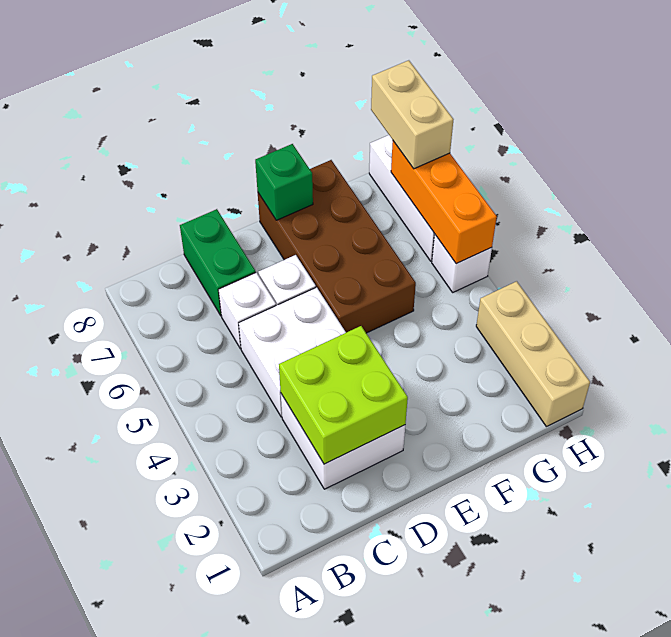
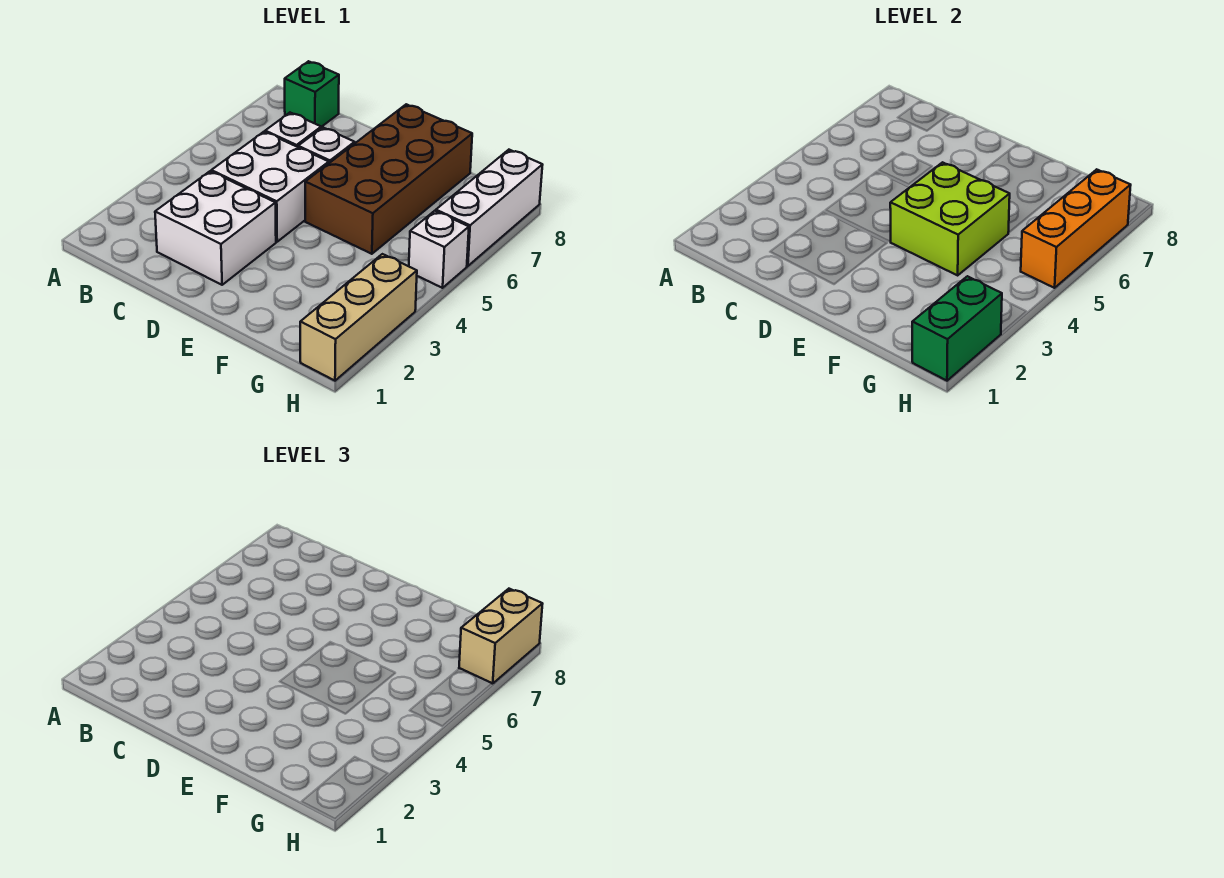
lime brick C2:D3 level 2 -> lime brick E4:F5 level 2
green brick C7:C8 level 1 -> green brick H1:H2 level 2
green brick E8 level 2 -> green brick B8 level 1

